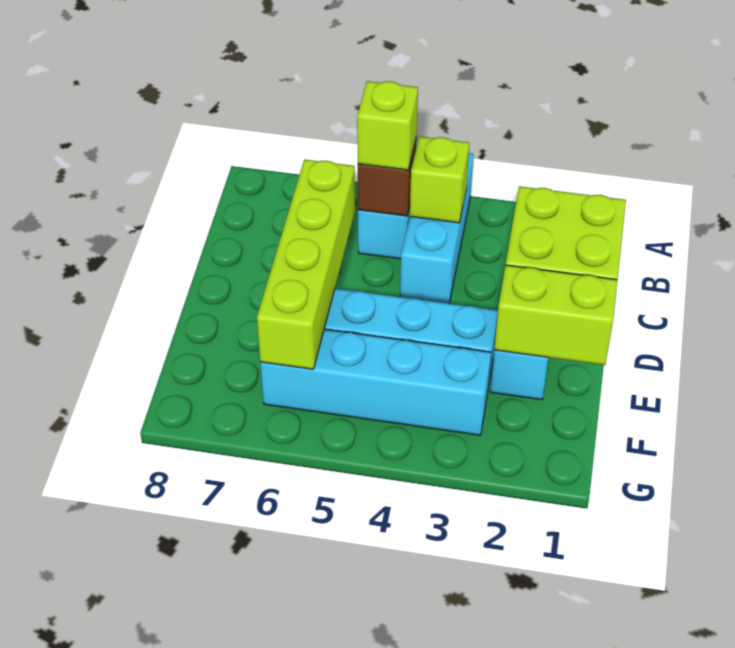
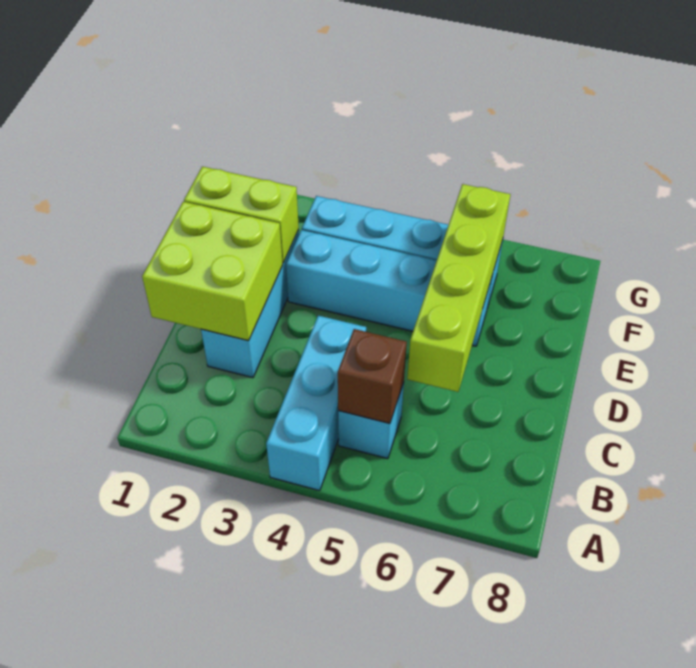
lime brick B4 level 2 -> none
lime brick B5 level 3 -> none

